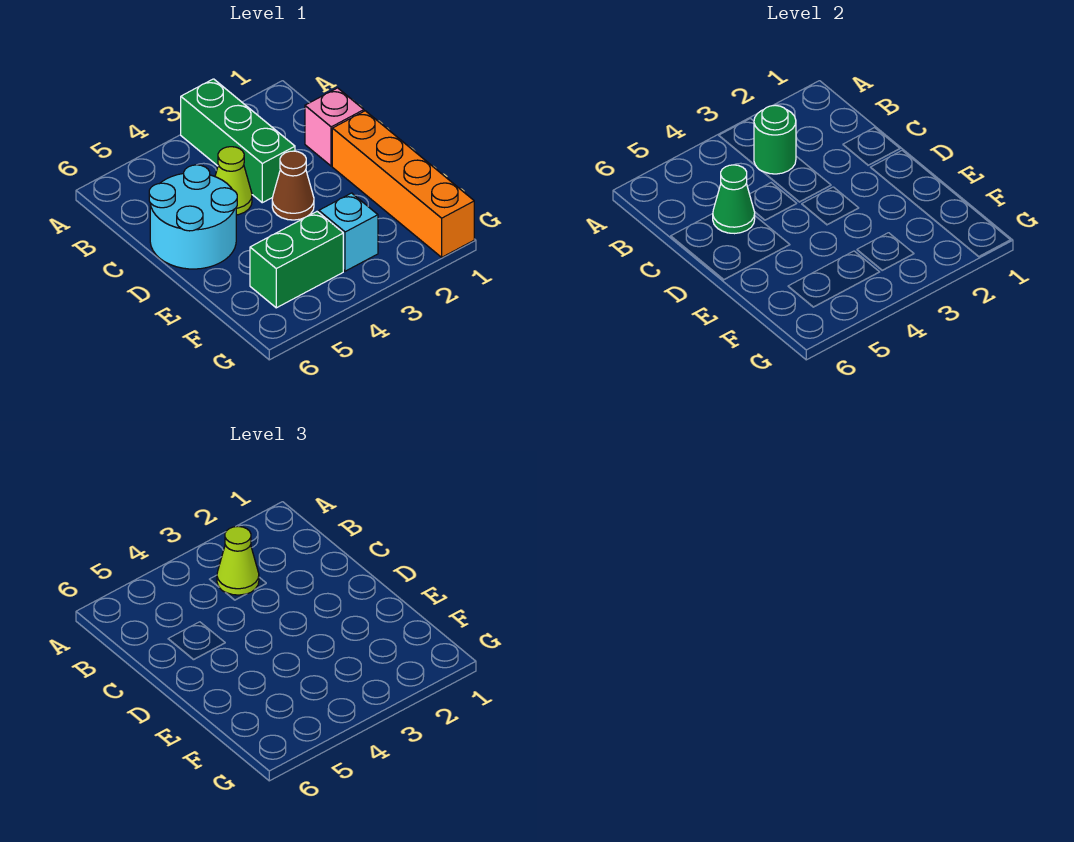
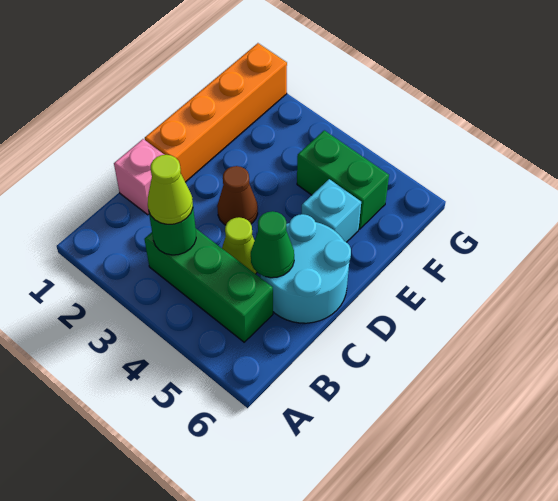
green brick A3:C3 level 1 -> green brick B3:B5 level 1
cyan brick F3 level 1 -> cyan brick E5 level 1

